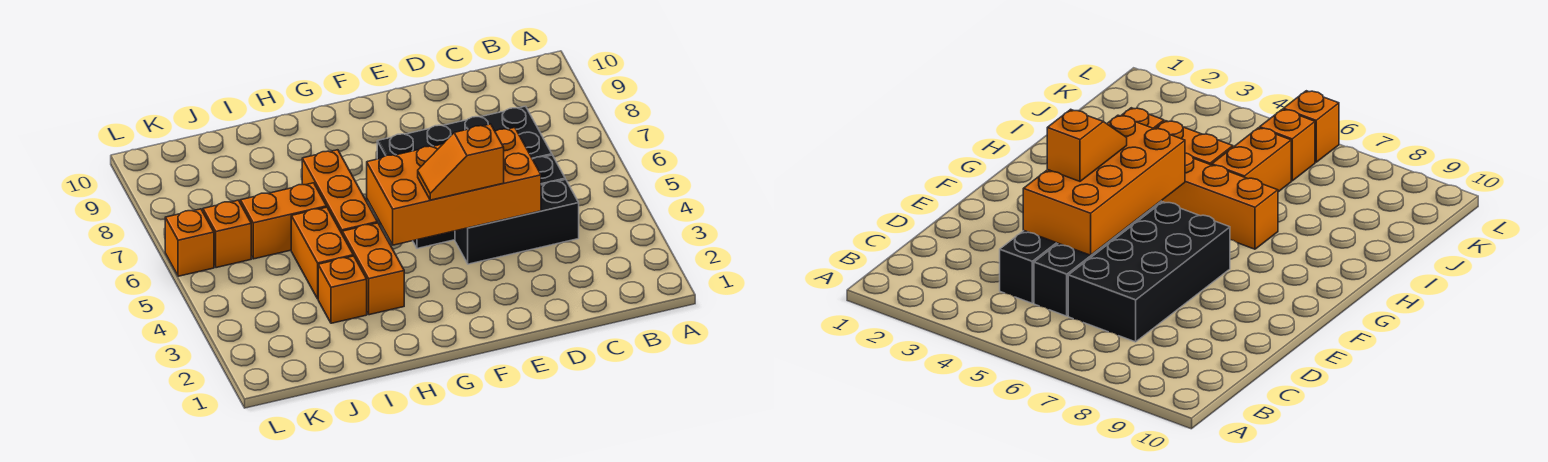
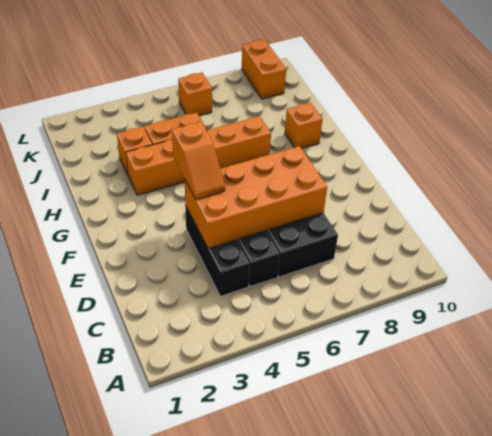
orange brick D4:G5 level 2 -> orange brick D4:E7 level 2
orange slope E4:F4 level 3 top E -> orange slope E4:F4 level 3 top F
orange brick I6:J6 level 1 -> orange brick K9:L9 level 1
orange brick L6 level 1 -> orange brick H9 level 1

